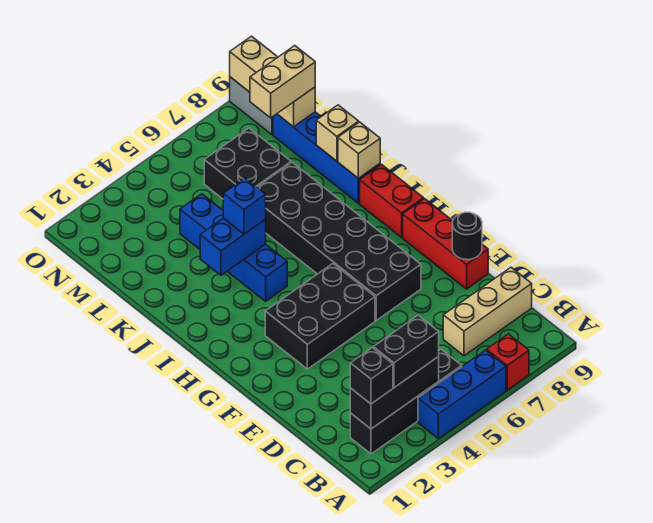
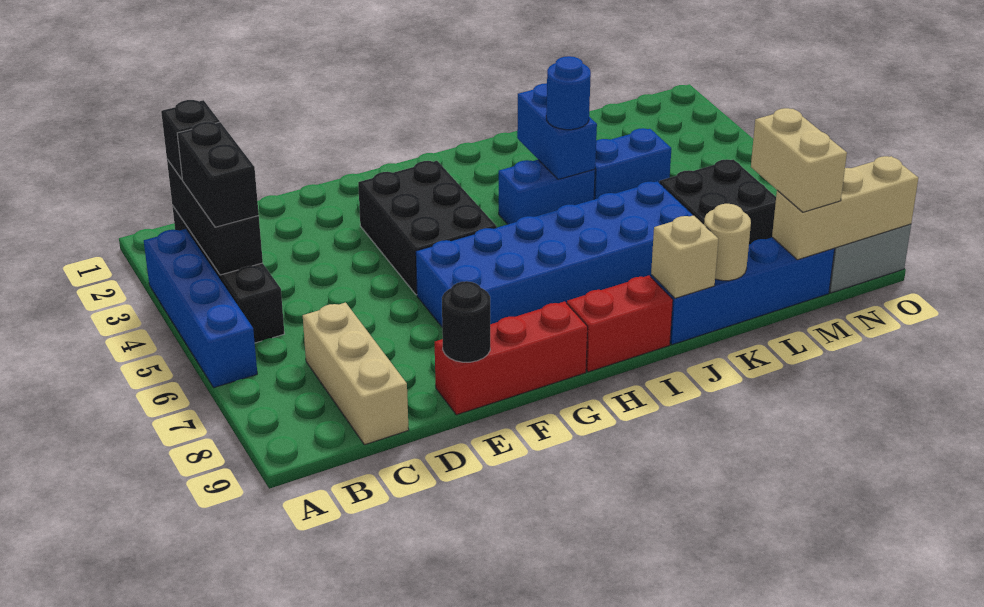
blue brick A4:A6 level 1 -> blue brick A3:A6 level 1
red brick A7 level 1 -> none
black brick F6:K7 level 1 -> blue brick F6:K7 level 1
blue brick J4 level 3 -> blue round brick J4 level 3
tan brick K9 level 2 -> tan round brick K9 level 2

